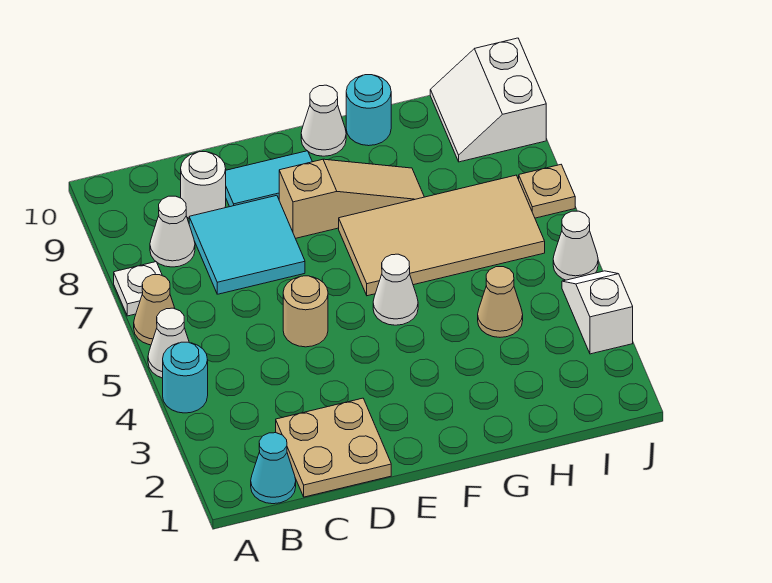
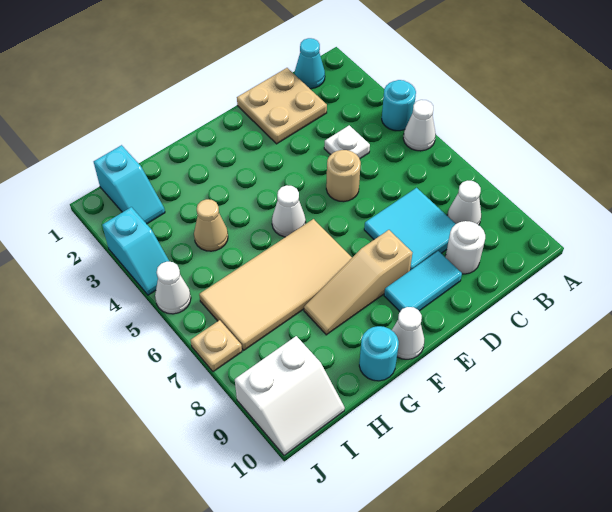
tan cone A6 level 1 -> none
white plate A7 level 1 -> white plate C4 level 1
none -> cyan slope I1:I2 level 1 top 1
white slope I9:J10 level 1 top J -> white slope I9:J10 level 1 top 9
white slope J3:J4 level 1 top 3 -> cyan slope J3:J4 level 1 top 3

